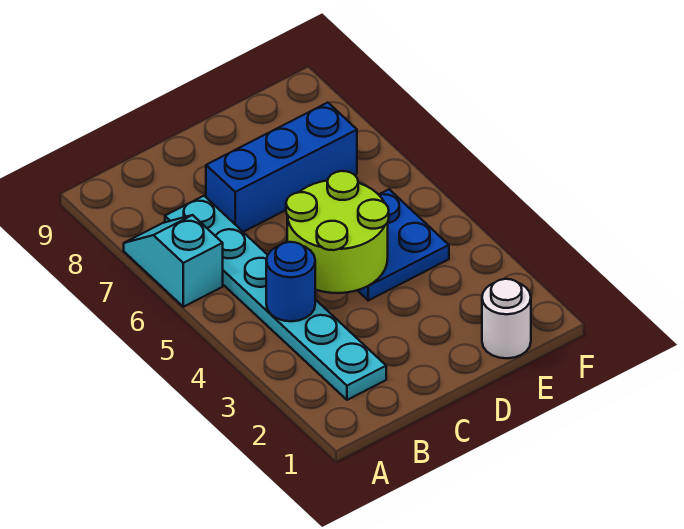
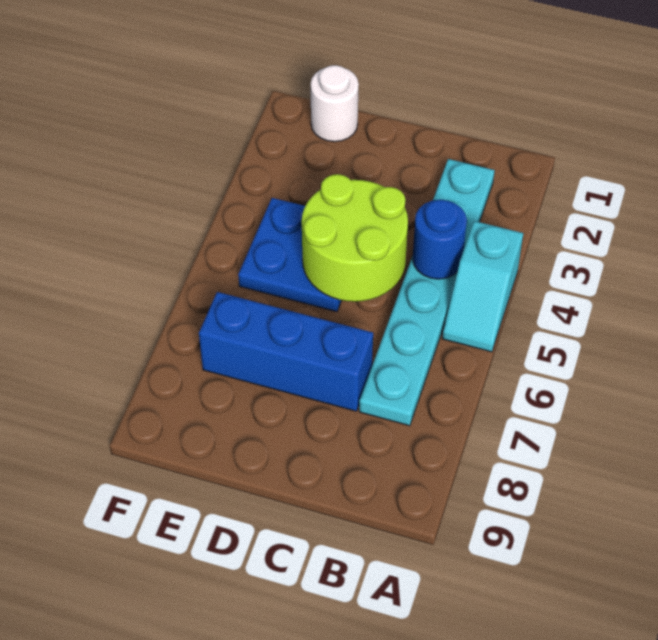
cyan slope A6:A7 level 1 top 6 -> cyan slope A4:A5 level 1 top 4

